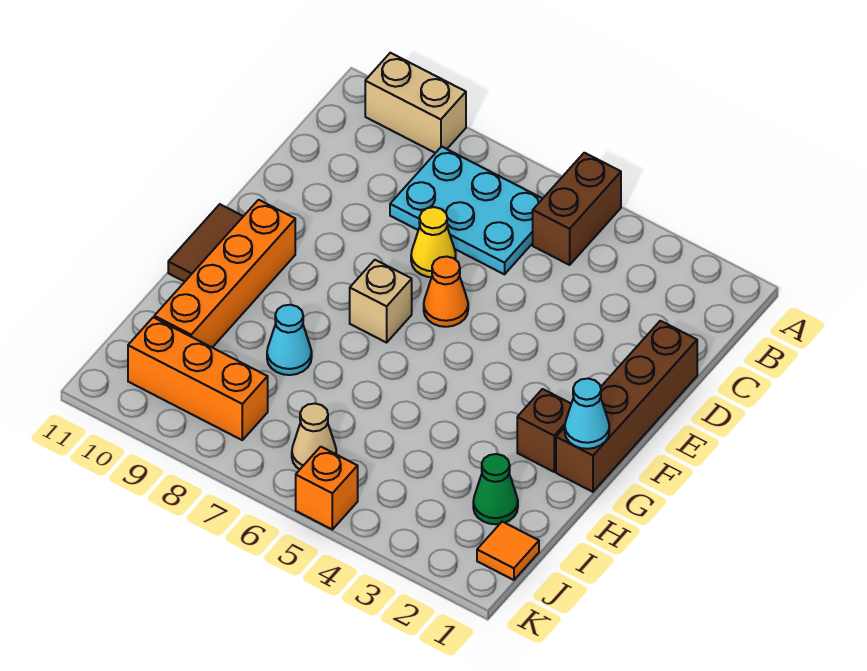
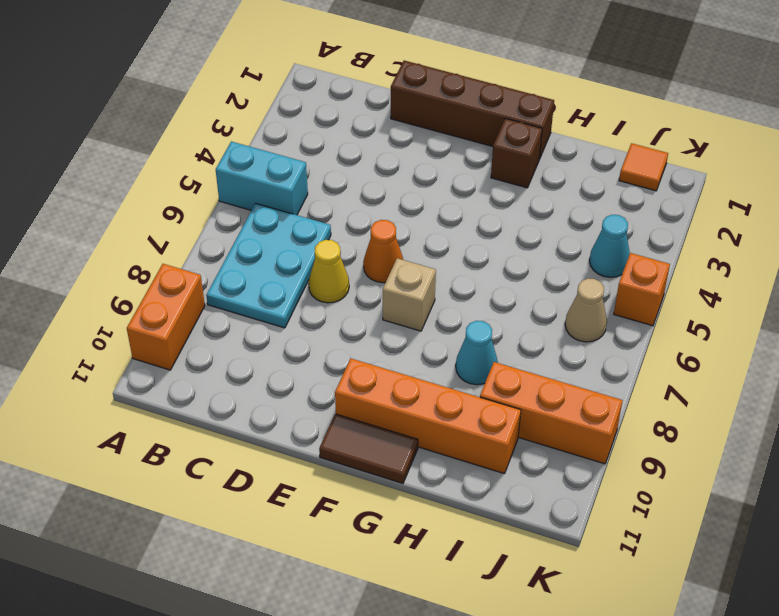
brown brick A5:B5 level 1 -> cyan brick A5:B5 level 1
tan brick A9:A10 level 1 -> orange brick A9:A10 level 1
cyan cone G1 level 2 -> cyan cone J4 level 1
green cone I2 level 1 -> none
orange brick J8:J10 level 1 -> orange brick I9:K9 level 1

